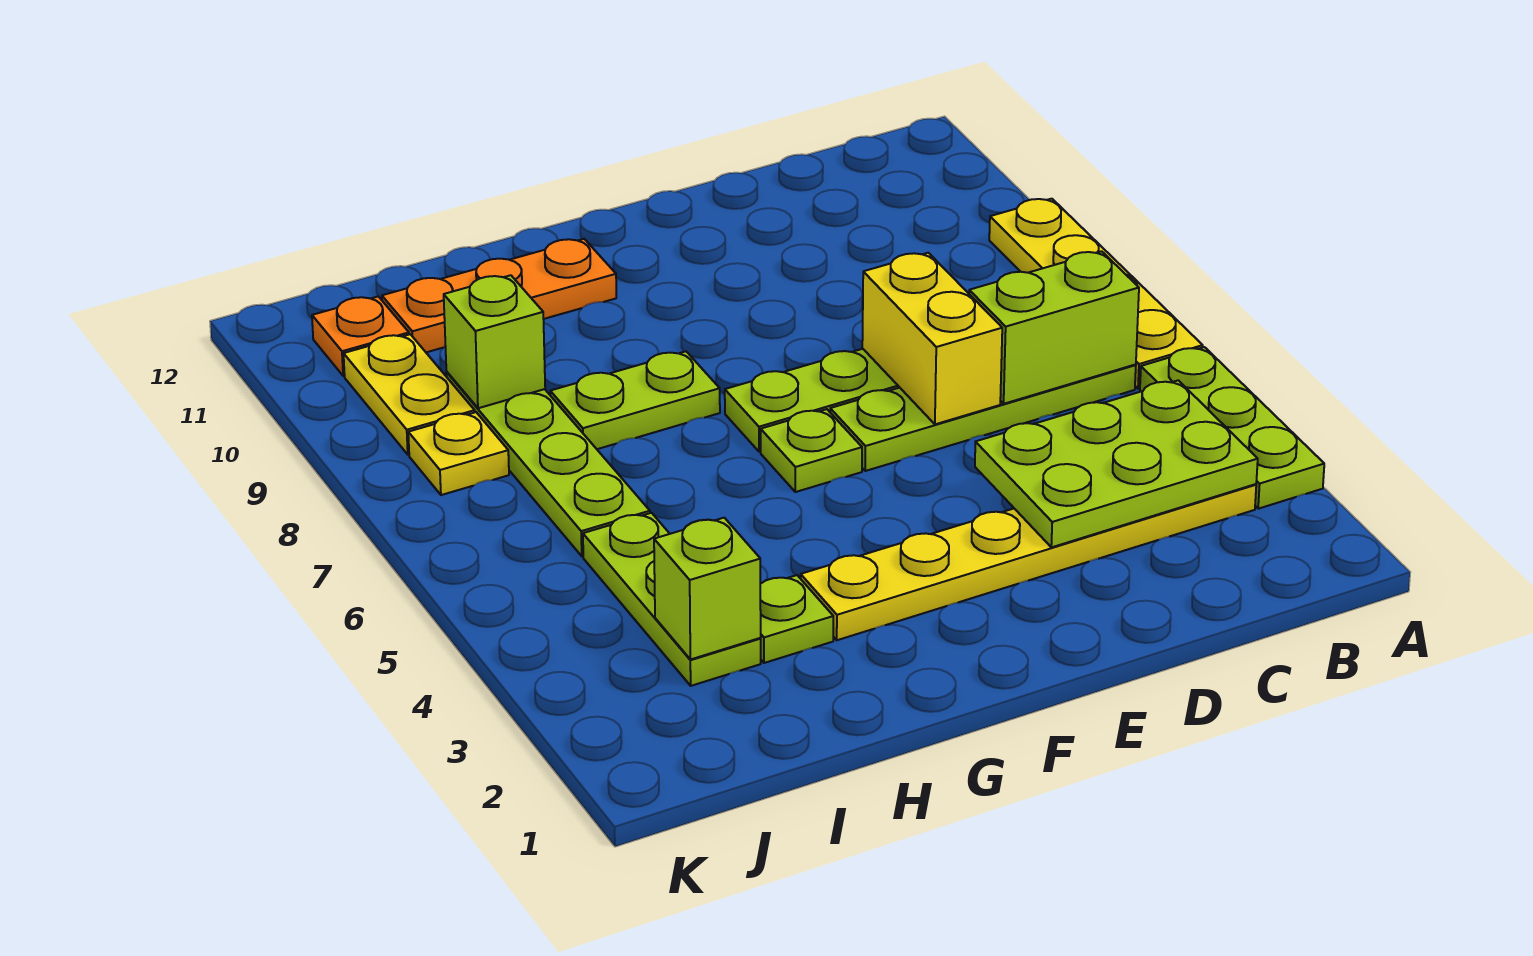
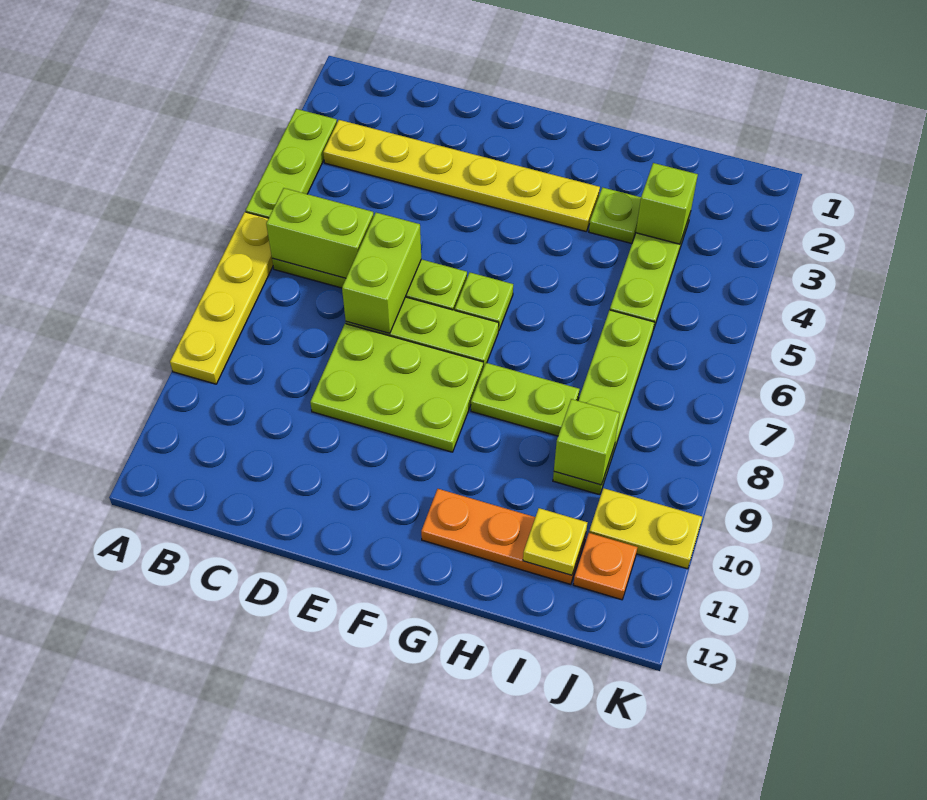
lime plate B3:D4 level 2 -> lime plate D8:F9 level 1
yellow brick D6:D7 level 2 -> lime brick D6:D7 level 2
yellow plate J8 level 1 -> yellow plate I11 level 2
yellow plate J9:J10 level 1 -> yellow plate J10:K10 level 1

